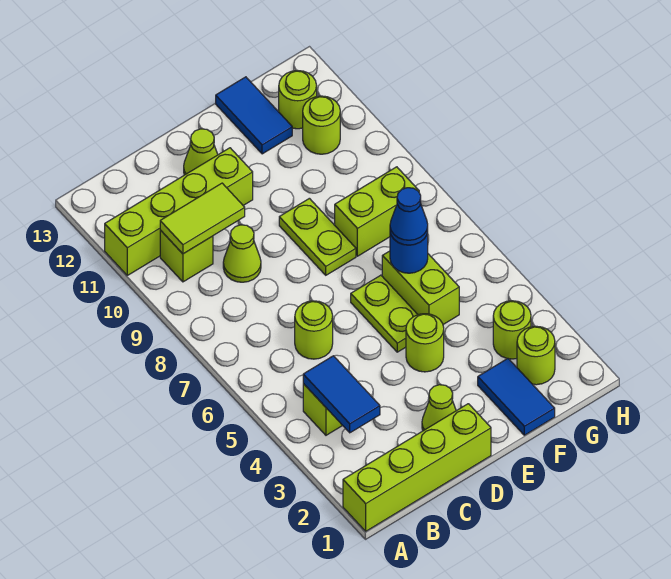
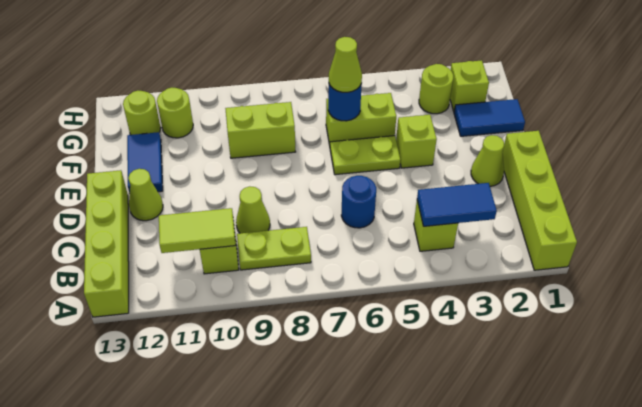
lime brick A11:D11 level 1 -> lime brick A13:D13 level 1
lime tile B10:C10 level 2 -> lime tile B10:B11 level 2
lime round brick C6 level 1 -> blue round brick C6 level 1
lime round brick E4 level 1 -> lime brick E4 level 1
lime plate E8:E9 level 1 -> lime plate B8:B9 level 1
blue cone F6 level 3 -> lime cone F6 level 3
lime brick F8:G8 level 1 -> lime brick F8:F9 level 1
blue tile F12:F13 level 1 -> blue tile E12:F12 level 1
lime round brick G2 level 1 -> lime brick G2 level 1

